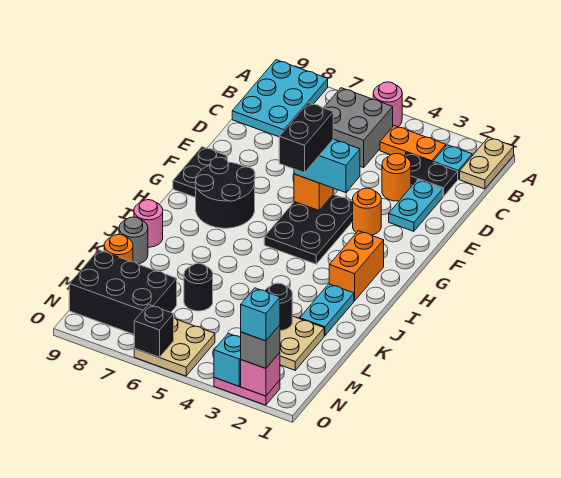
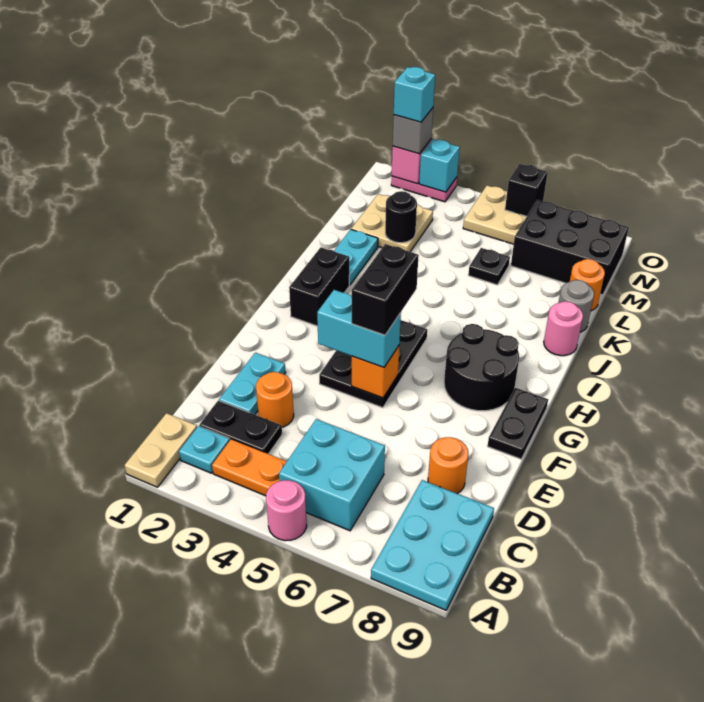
grey brick B5:C6 level 1 -> cyan brick B5:C6 level 1
orange round brick F3 level 1 -> orange round brick D8 level 1
orange brick H2:I2 level 1 -> black brick H2:I2 level 1
black round brick L6 level 1 -> black plate L6 level 1

